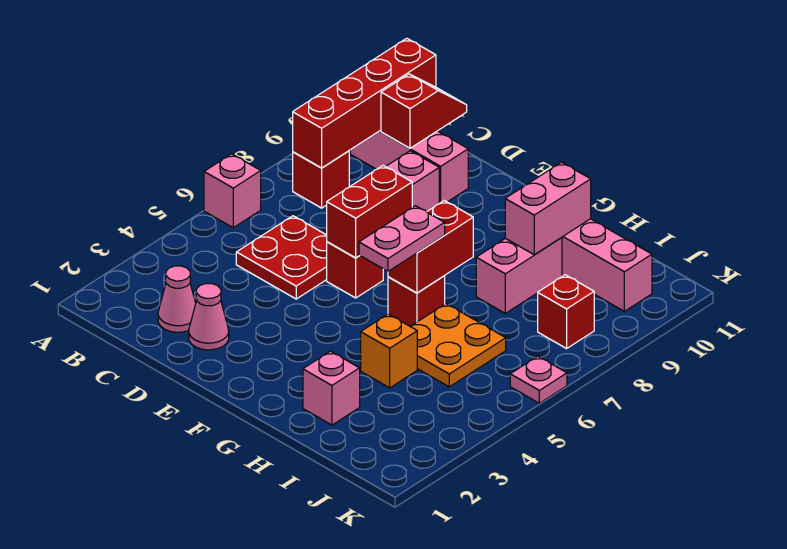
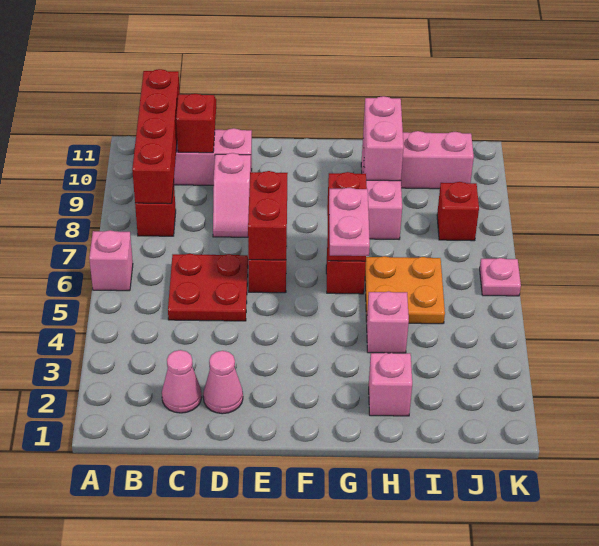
orange brick H4 level 1 -> pink brick H4 level 1

